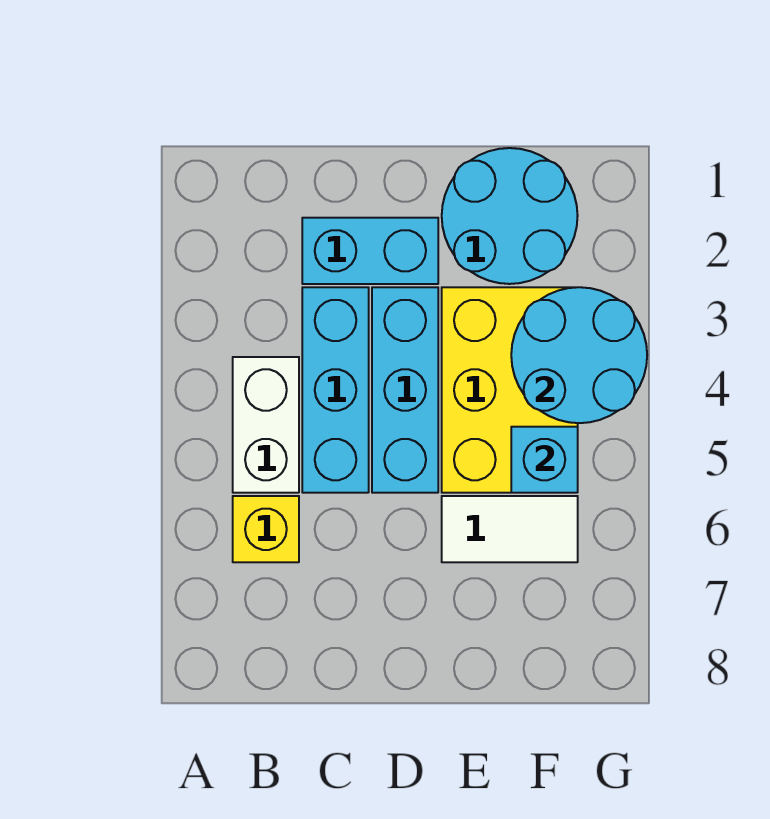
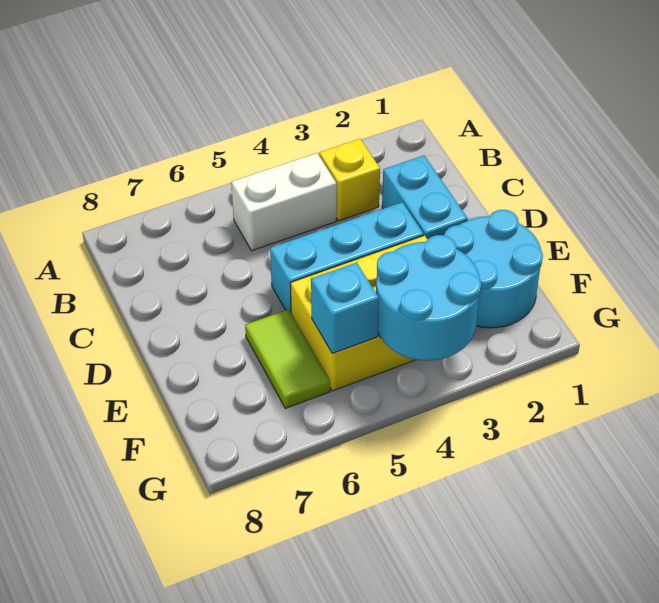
yellow brick B6 level 1 -> yellow brick B3 level 1
cyan brick C3:C5 level 1 -> none
white tile E6:F6 level 1 -> lime tile E6:F6 level 1

